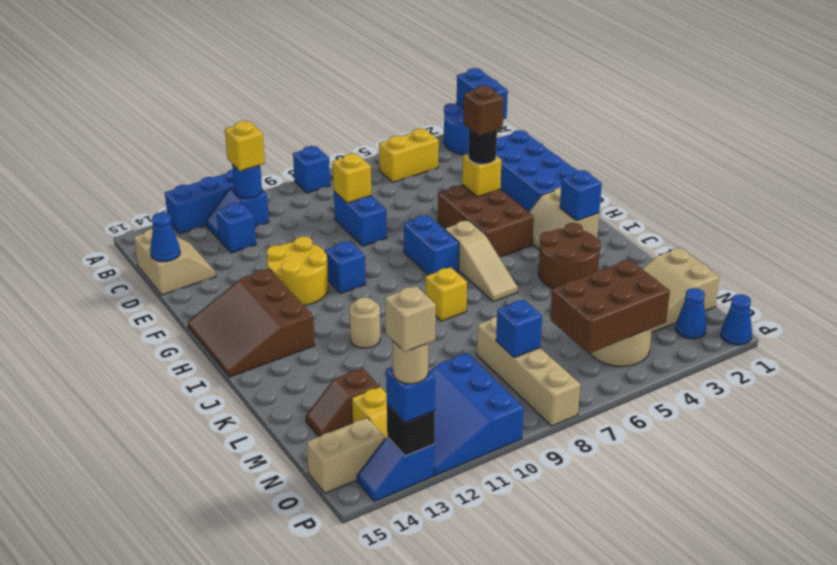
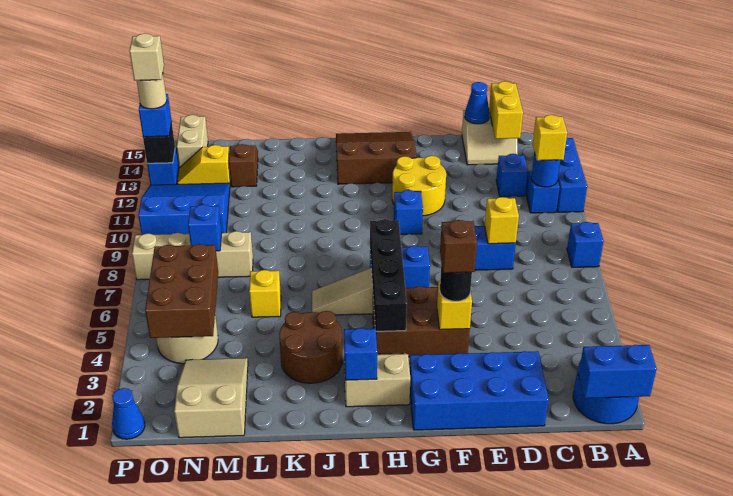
yellow brick B4:B5 level 1 -> yellow brick C14:C15 level 2
none -> black brick H4:H7 level 2
yellow brick J8 level 1 -> yellow brick L6 level 1
tan round brick J11 level 1 -> none
blue cone O2 level 1 -> none

